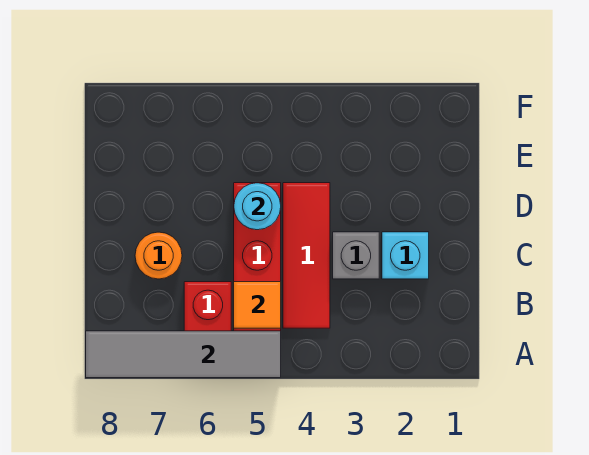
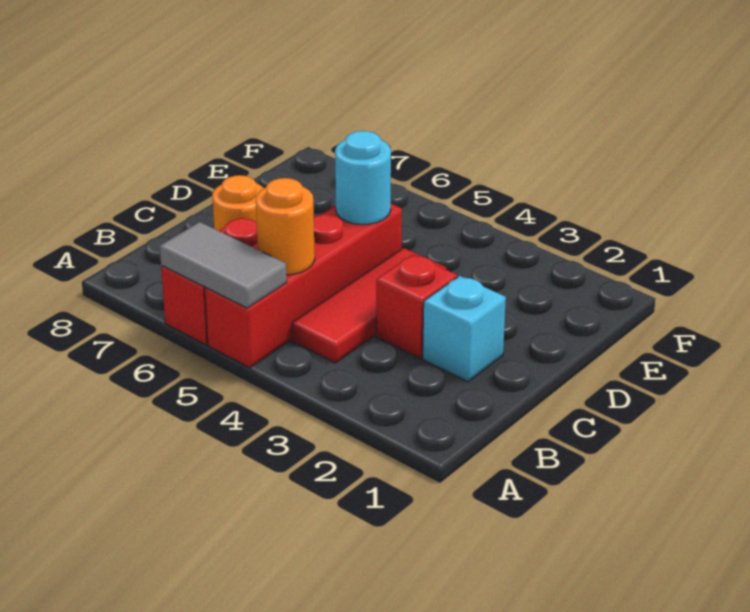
grey tile A5:A8 level 2 -> grey tile A5:A6 level 2
orange tile B5 level 2 -> orange round brick B5 level 2
grey brick C3 level 1 -> red brick C3 level 1

